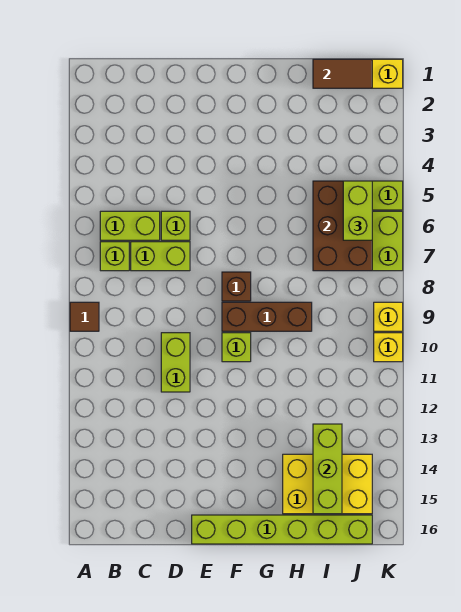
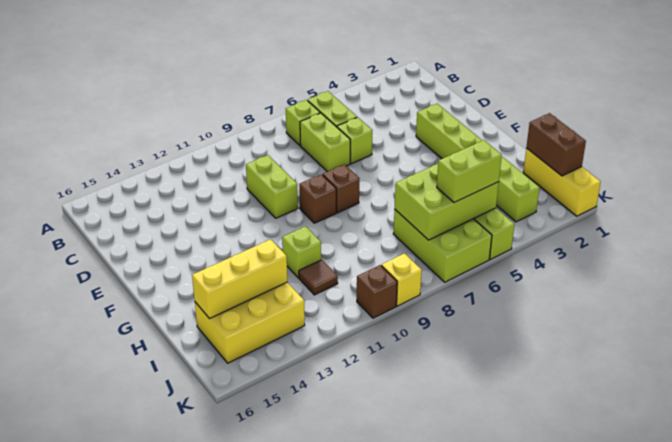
brown tile A9 level 1 -> brown tile I11 level 1
lime brick D10:D11 level 1 -> lime brick D10:E10 level 1
lime brick E16:J16 level 1 -> lime brick E3:J3 level 1
brown brick F9:H9 level 1 -> brown brick F9 level 1
lime brick F10 level 1 -> lime brick H11 level 1
yellow brick H14:J15 level 1 -> yellow brick I13:J15 level 1
brown tile I1:J1 level 2 -> brown brick I1:J1 level 2
brown brick I5:J7 level 2 -> lime brick I5:J7 level 2
lime brick I13:I15 level 2 -> yellow brick I13:I15 level 2
yellow brick K10 level 1 -> brown brick K10 level 1

